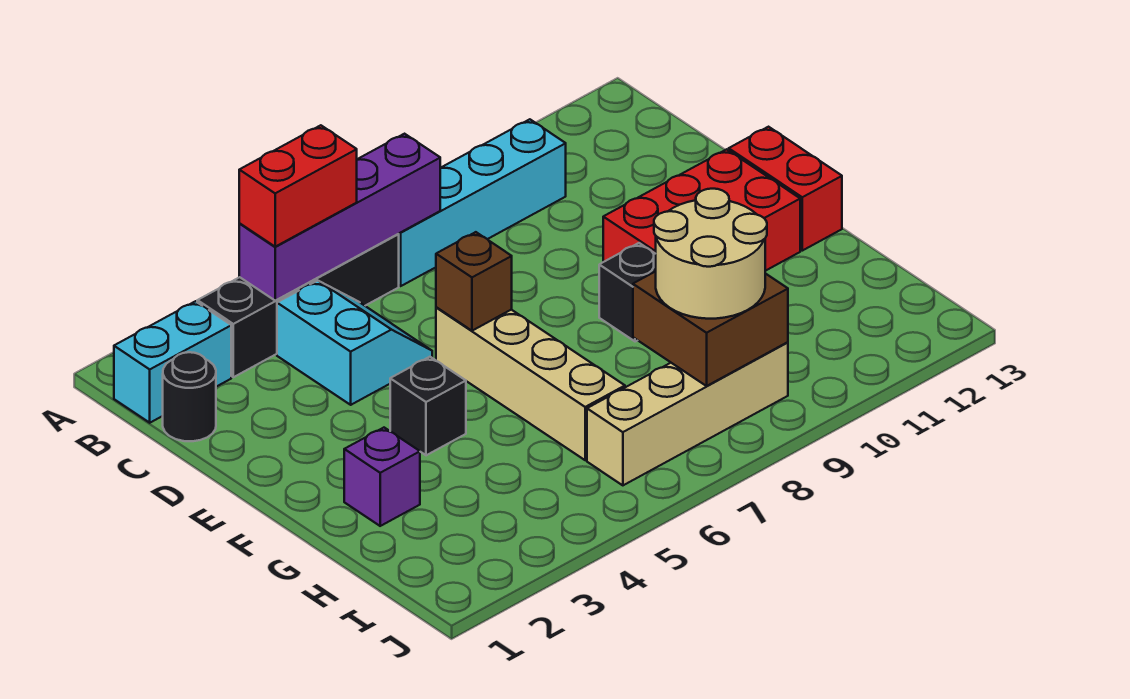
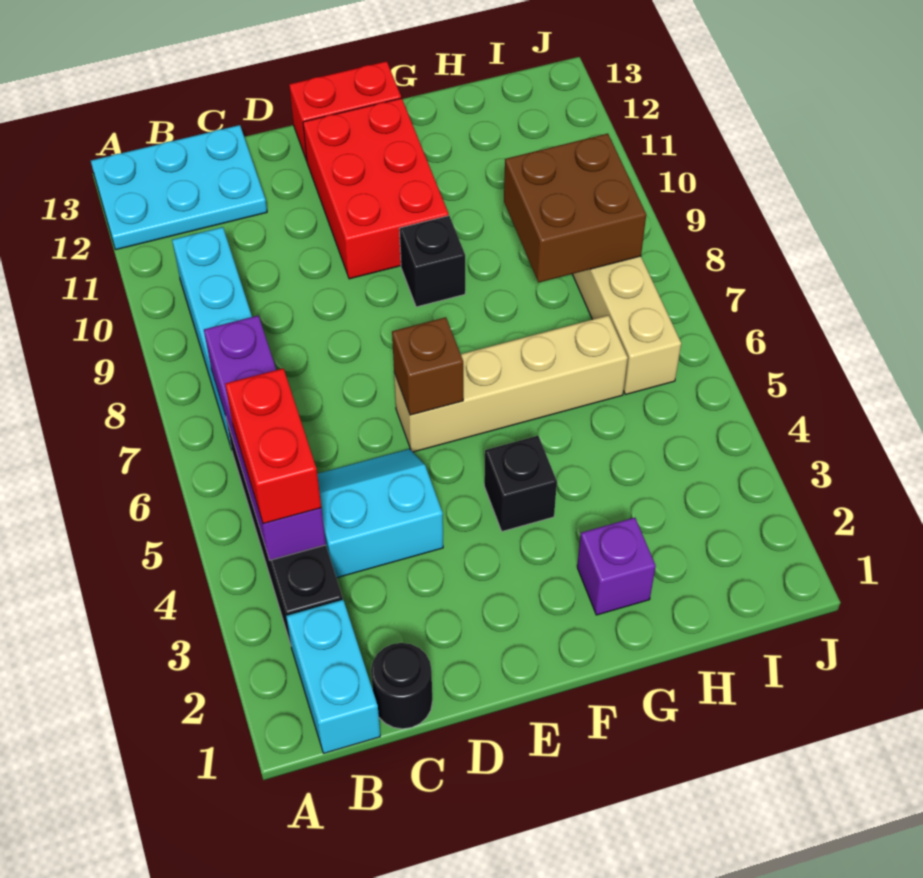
none -> cyan plate A12:C13 level 1
tan round brick H8:I9 level 3 -> none

